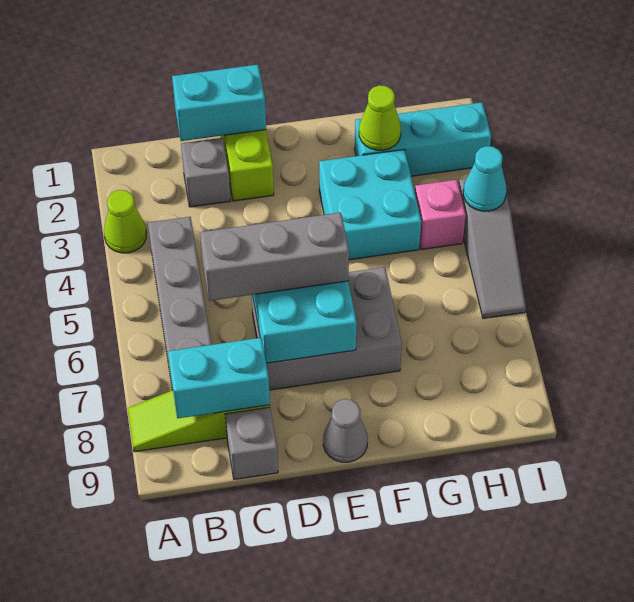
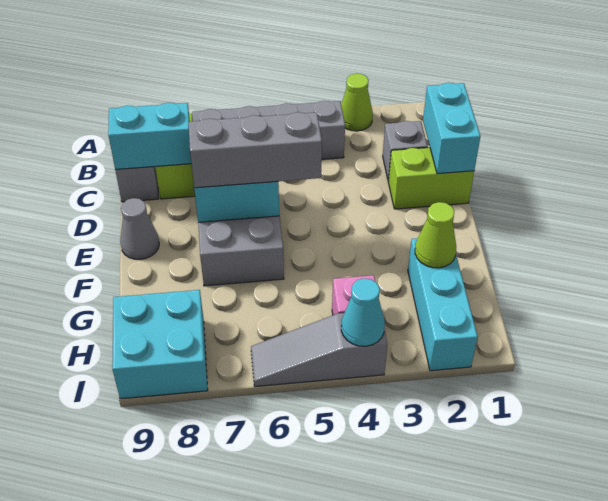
cyan brick B8:C8 level 2 -> cyan brick C8:C9 level 2
grey brick C6:E6 level 3 -> grey brick E5:E7 level 3
cyan brick F3:G4 level 1 -> cyan brick H8:I9 level 1

